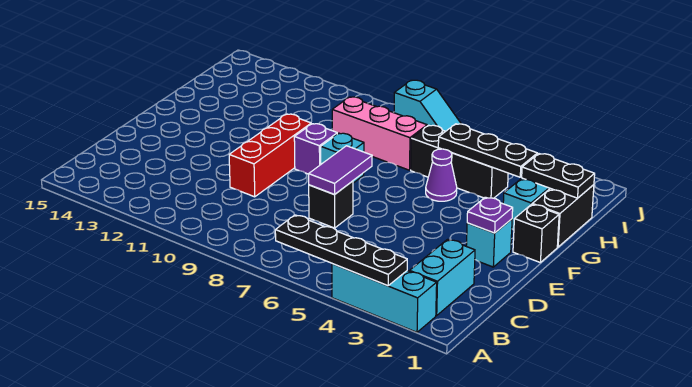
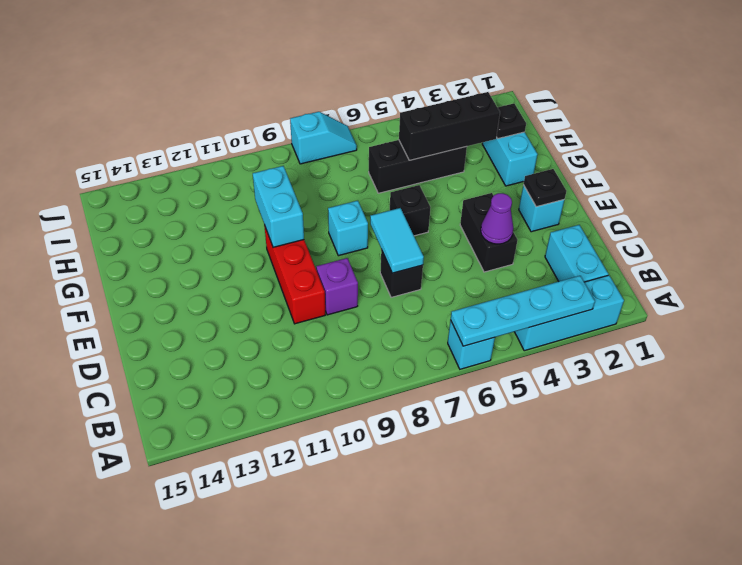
black plate A3:A6 level 2 -> cyan plate A3:A6 level 2
none -> cyan brick A6 level 1
purple tile D7:E7 level 2 -> cyan tile D7:E7 level 2
purple plate E2 level 2 -> black plate E2 level 2
black brick F1 level 1 -> black brick F6 level 1
purple brick F9 level 1 -> purple brick D9 level 1
none -> cyan brick F10:G10 level 2
black brick G1:H1 level 1 -> black brick D4:E4 level 1
purple cone G5 level 1 -> purple cone D4 level 2
black plate H1:H2 level 2 -> black plate H2 level 2
black plate H3:H5 level 2 -> black brick H3:H5 level 2
pink brick H7:H9 level 1 -> none

